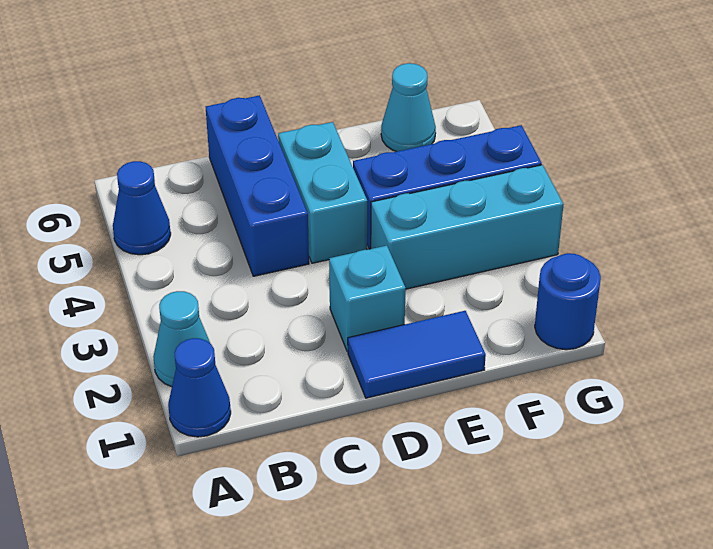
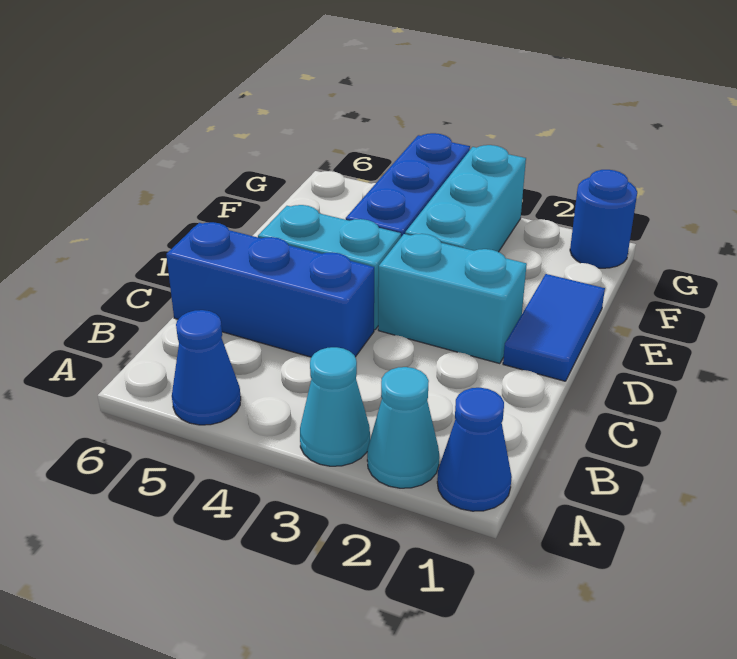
cyan brick D2 level 1 -> cyan brick D2:D3 level 1
cyan cone F6 level 1 -> cyan cone A3 level 1

